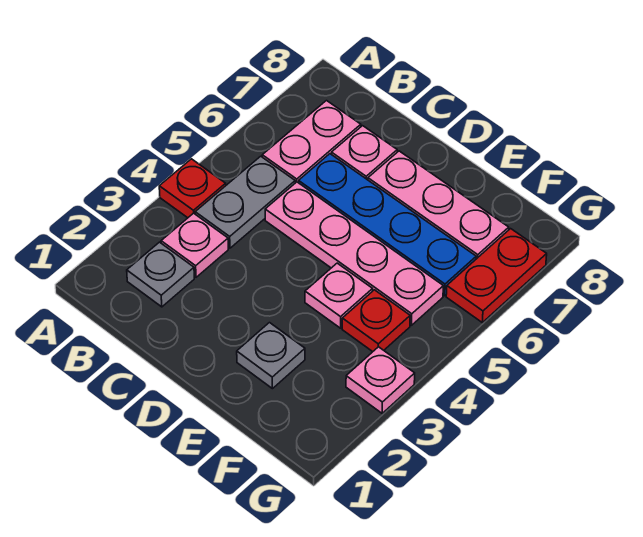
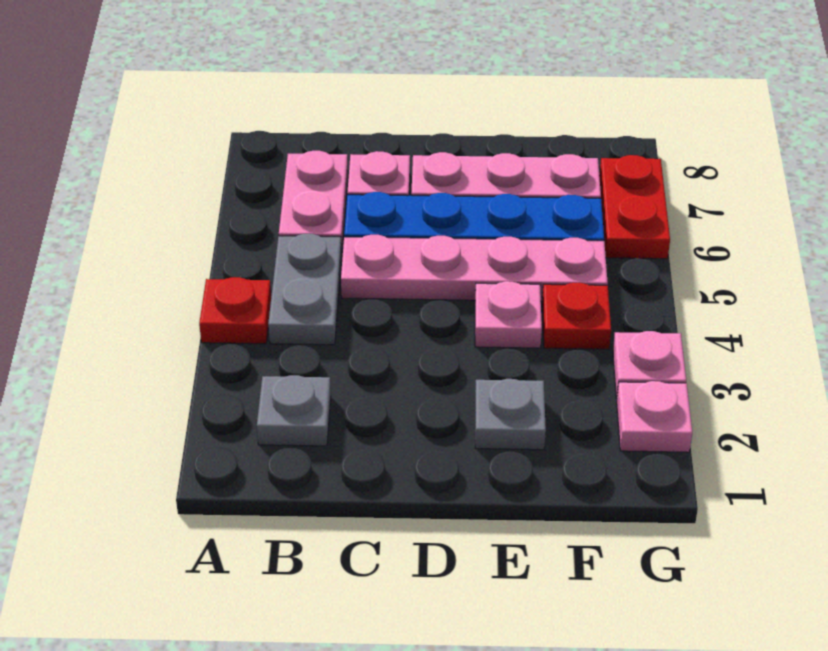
pink plate B3 level 1 -> pink plate G2 level 1

